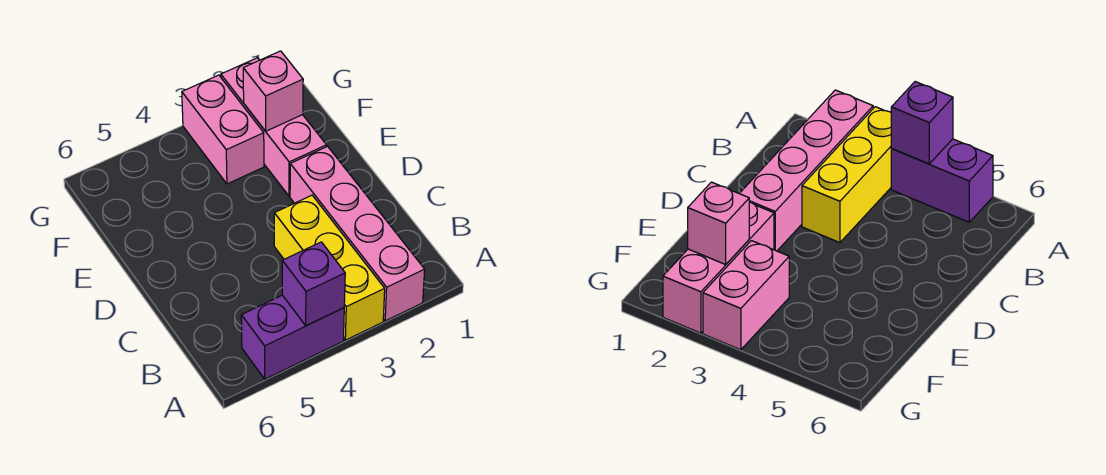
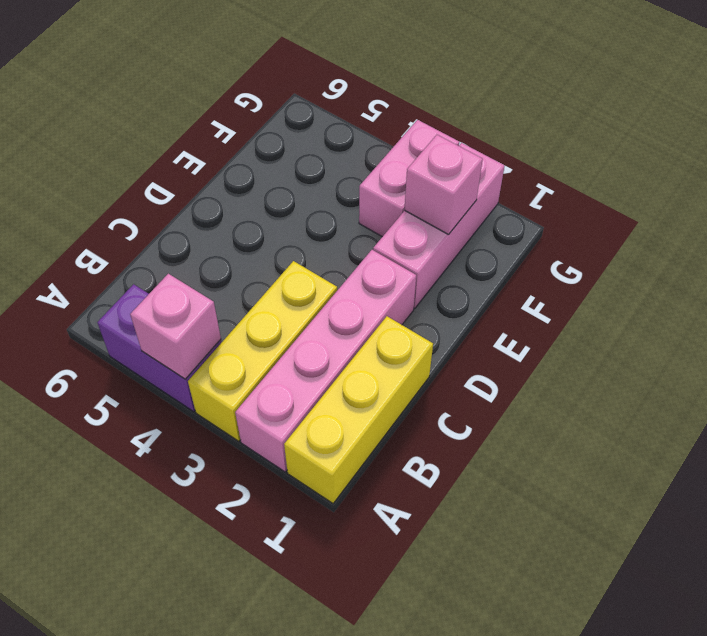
none -> yellow brick A1:C1 level 1
purple brick A4 level 2 -> pink brick A4 level 2

